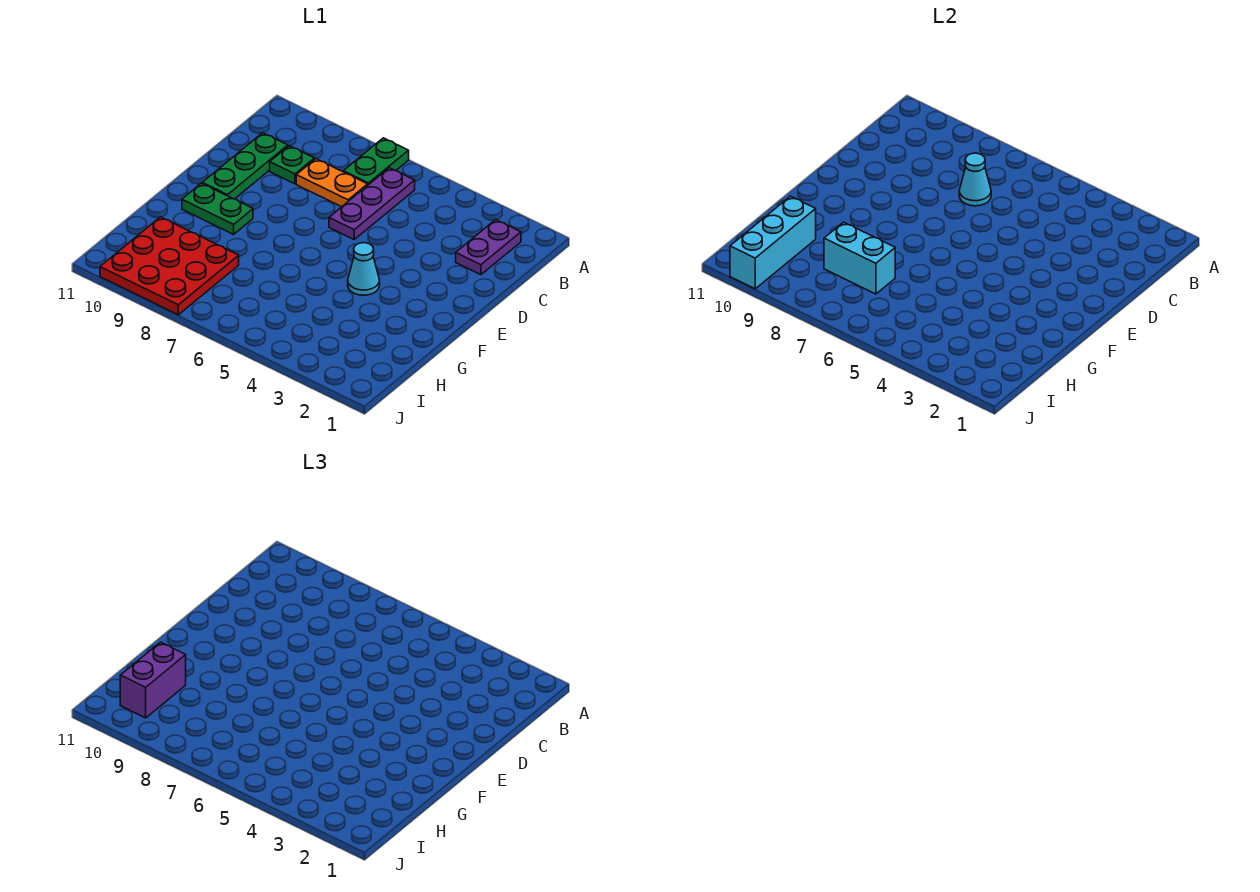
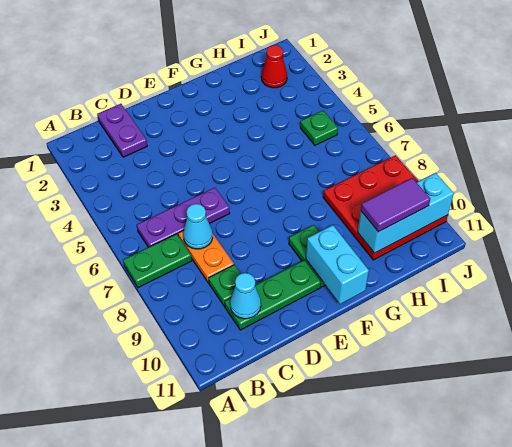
purple plate B2:C2 level 1 -> purple plate C1:C2 level 1
cyan cone F4 level 1 -> cyan cone C10 level 2
cyan brick H7:H8 level 2 -> cyan brick F10:F11 level 2
purple brick H10:I10 level 3 -> purple tile H10:I10 level 3
none -> red cone I2 level 1
none -> green plate I5 level 1

